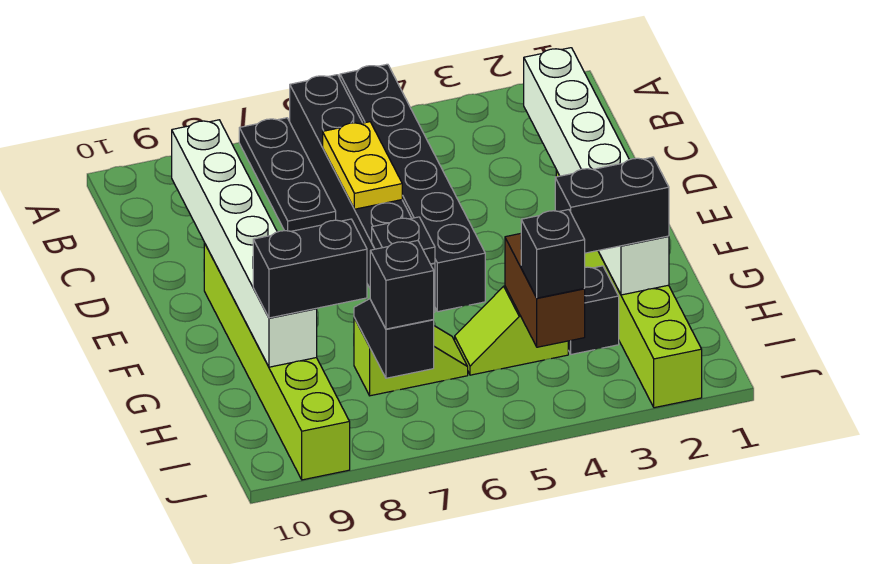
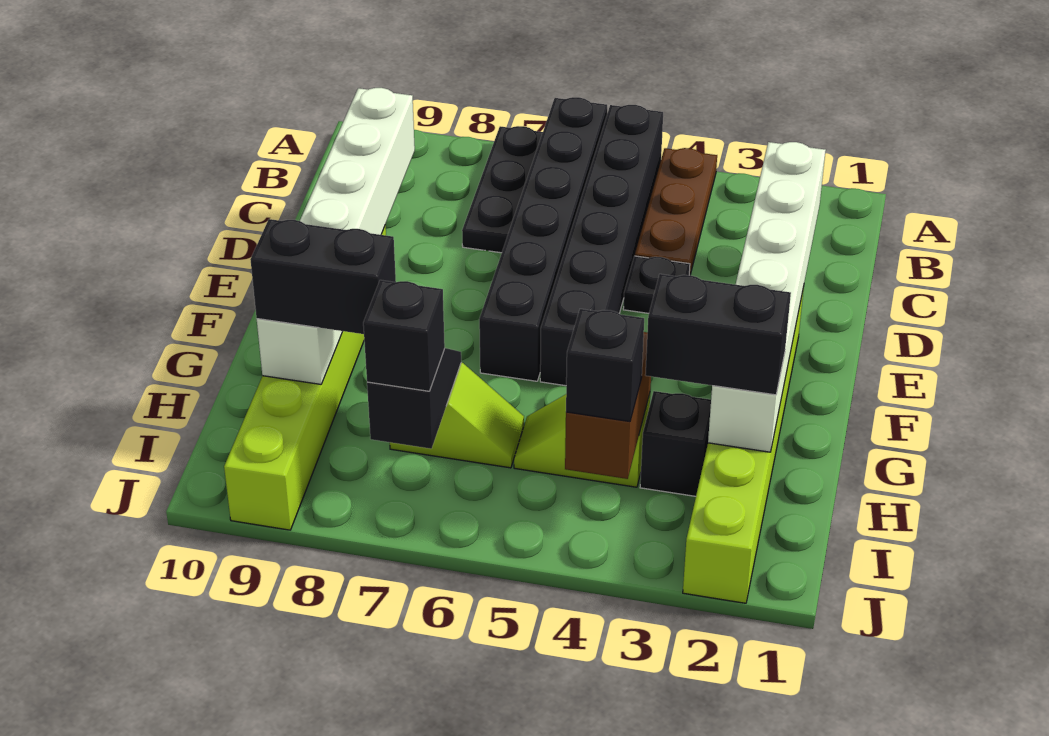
none -> brown plate A4:C4 level 1
yellow plate C6:D6 level 2 -> none
black plate F6 level 2 -> black plate D4 level 1

